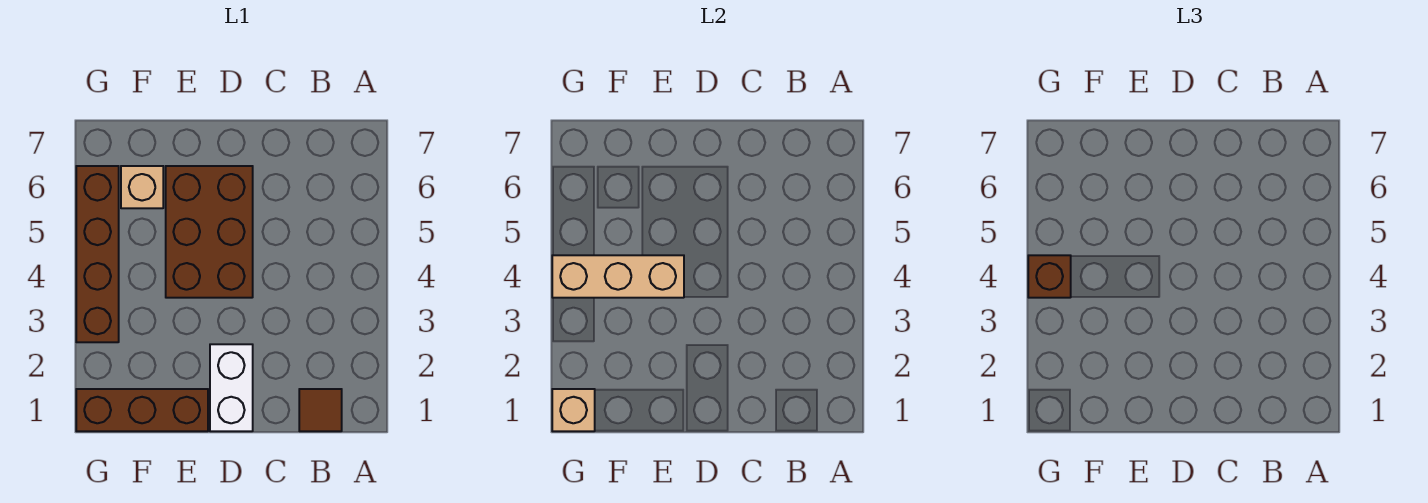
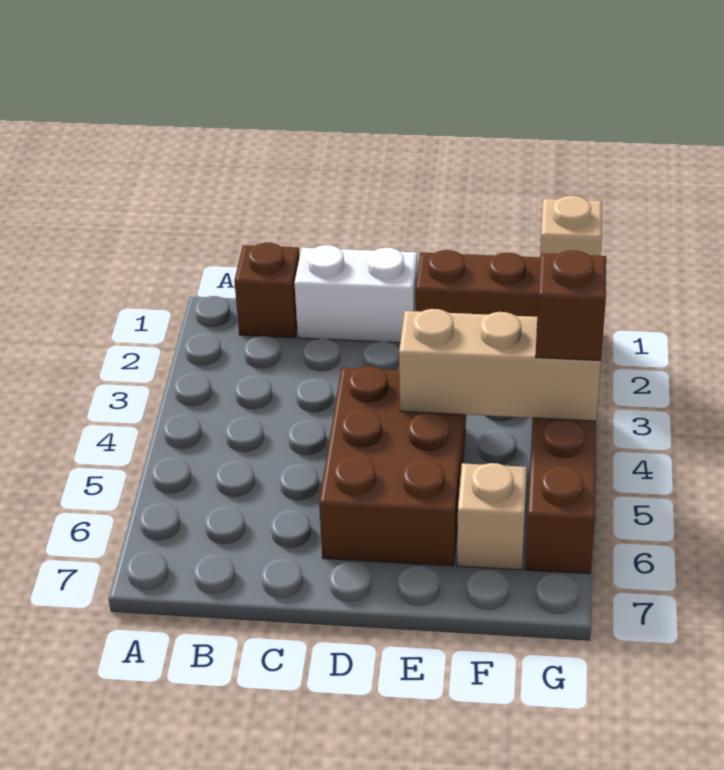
brown tile B1 level 1 -> brown brick B1 level 1
white brick D1:D2 level 1 -> white brick C1:D1 level 1

